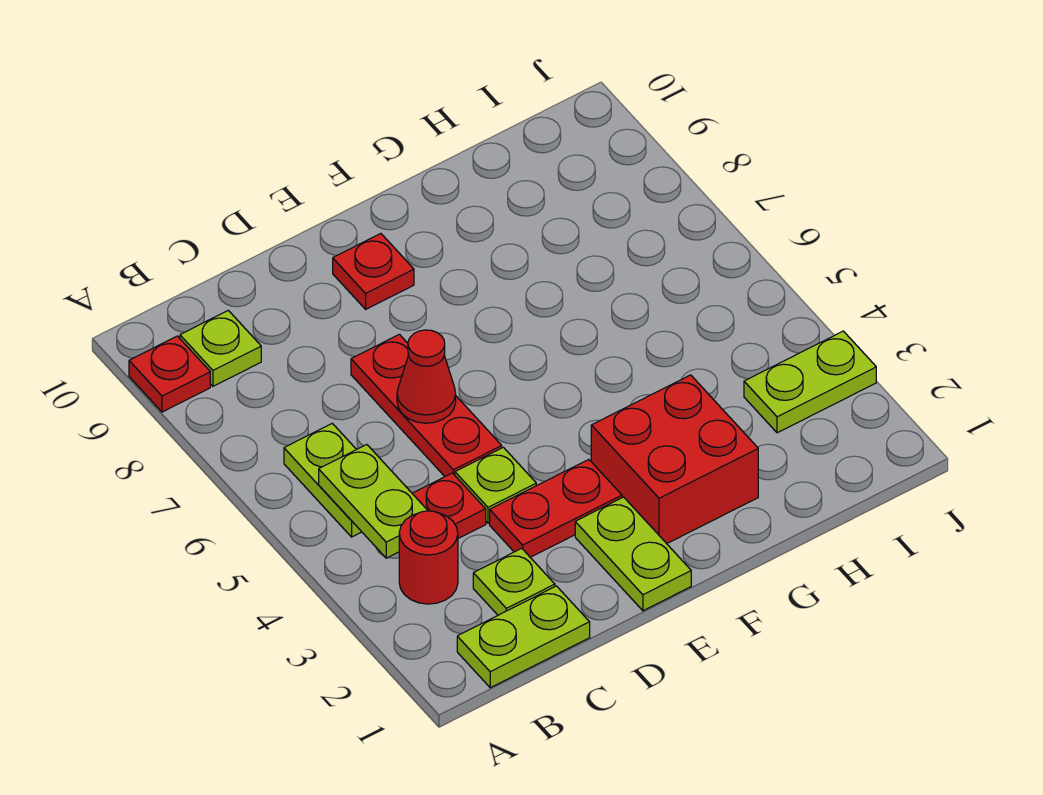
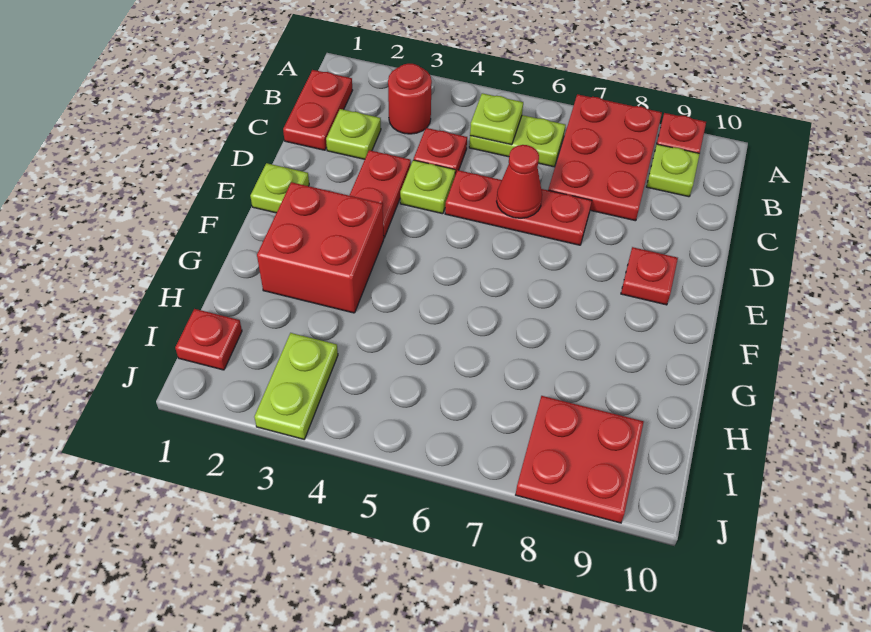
none -> red plate A7:C8 level 1
lime plate B1:C1 level 1 -> red plate B1:C1 level 1
lime plate B4:B5 level 2 -> lime plate B5 level 2
lime plate E1:E2 level 1 -> lime plate E1 level 1
none -> red plate I1 level 1
none -> red plate I8:J9 level 1

